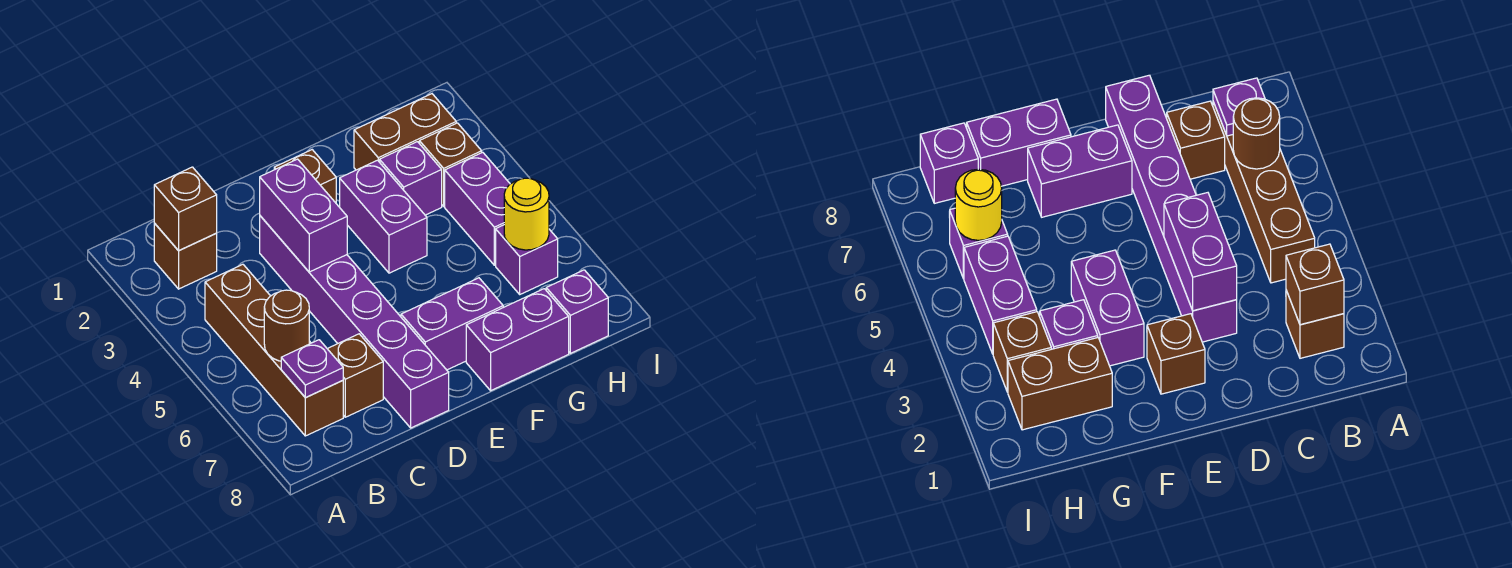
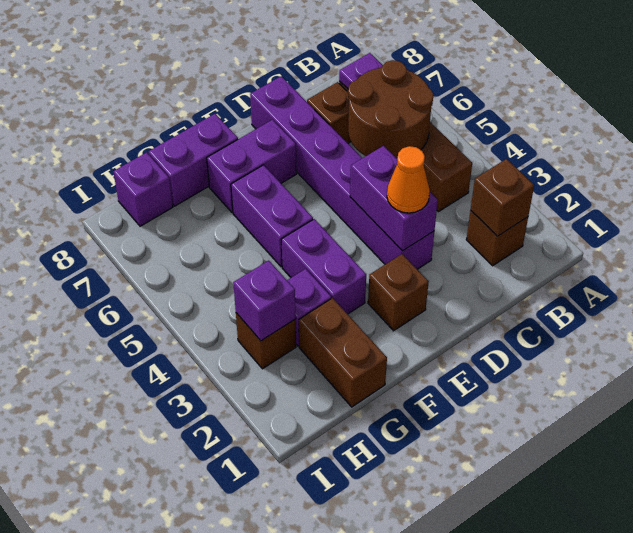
brown round brick B6 level 2 -> brown round brick B5:C6 level 2
none -> orange cone D3 level 3
brown brick G2:H2 level 1 -> brown brick G1:G2 level 1
purple brick H4:H5 level 1 -> purple brick F5:F6 level 1
purple brick H6 level 1 -> purple brick H3 level 2
yellow round brick H6 level 2 -> none

